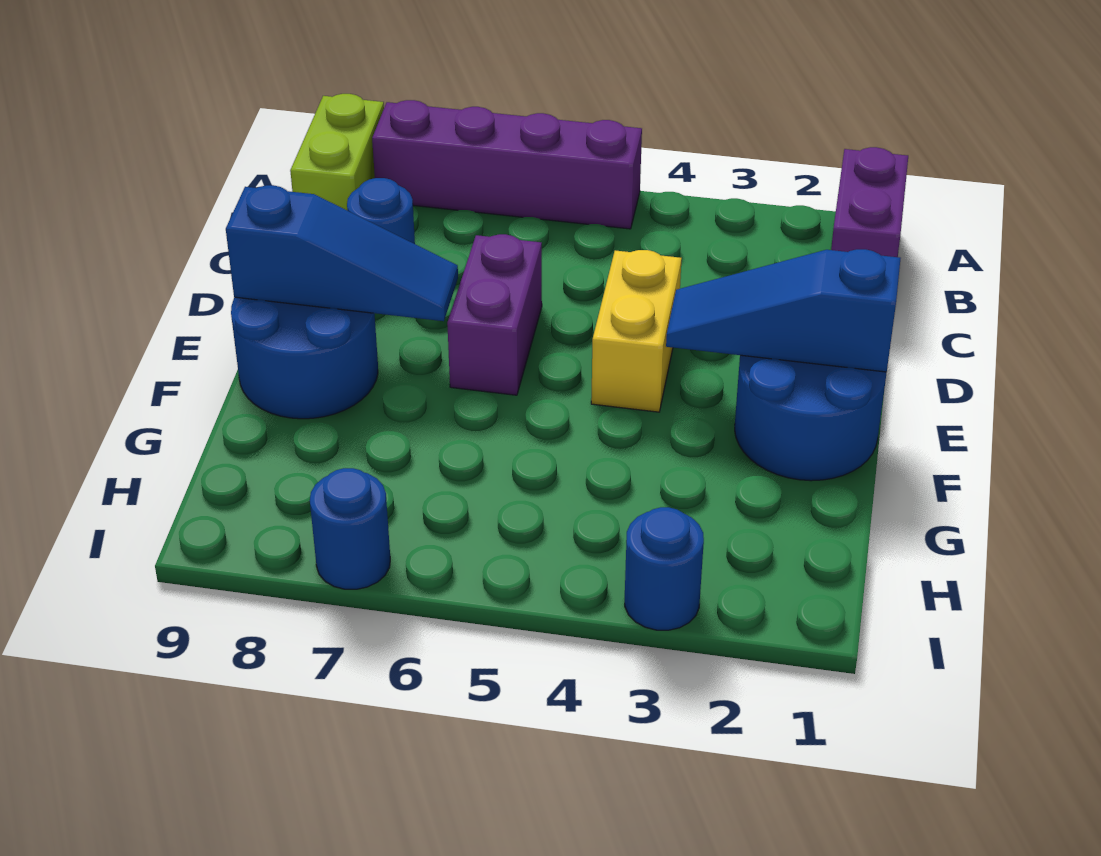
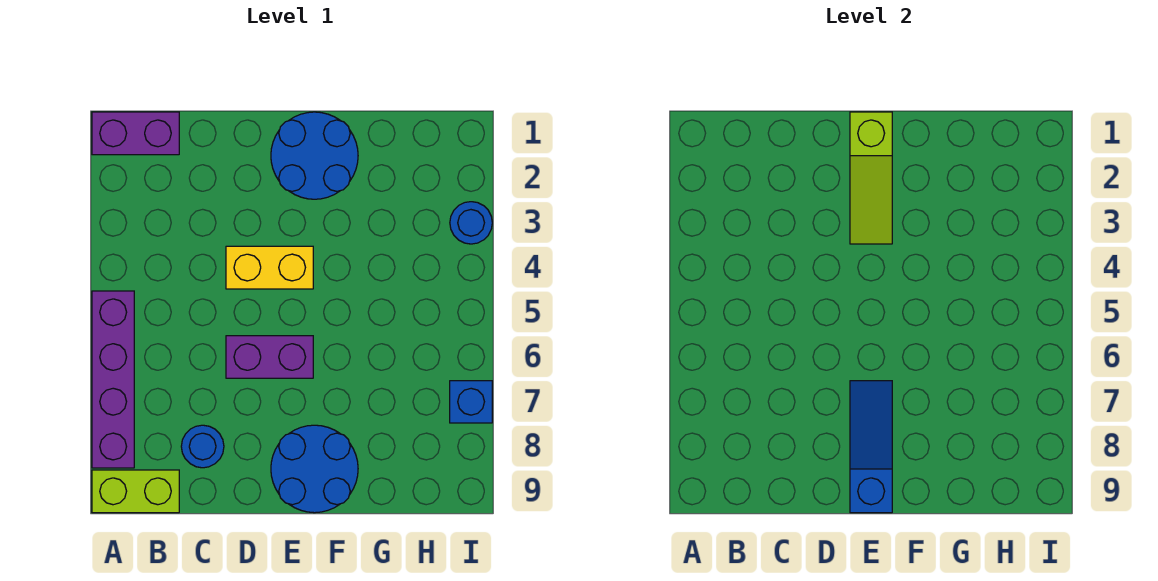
blue slope E1:E3 level 2 top 1 -> lime slope E1:E3 level 2 top 1
blue round brick I7 level 1 -> blue brick I7 level 1

